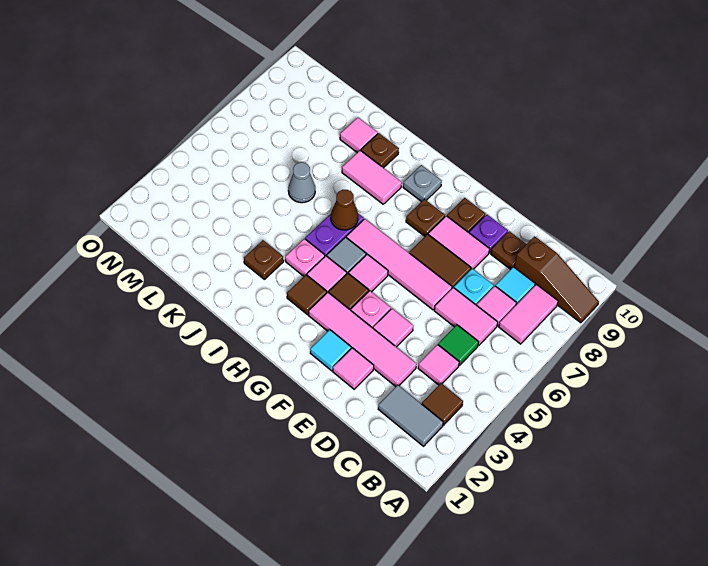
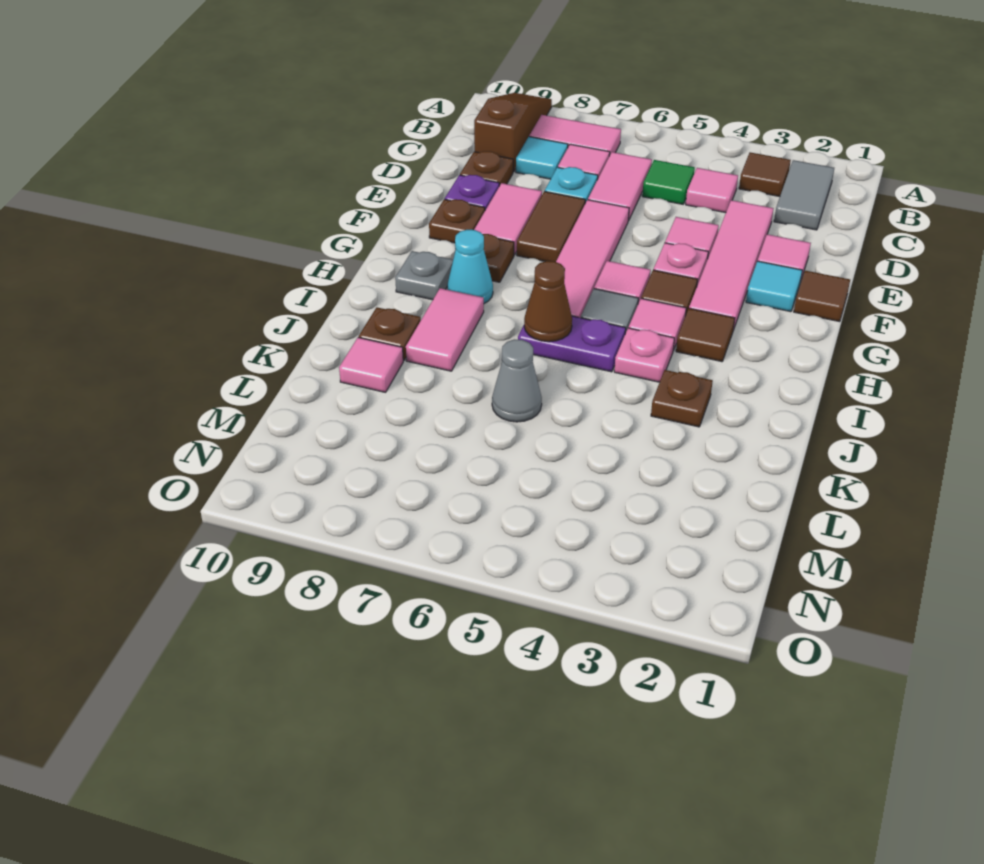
none -> brown tile F1 level 1
none -> cyan cone H8 level 1

